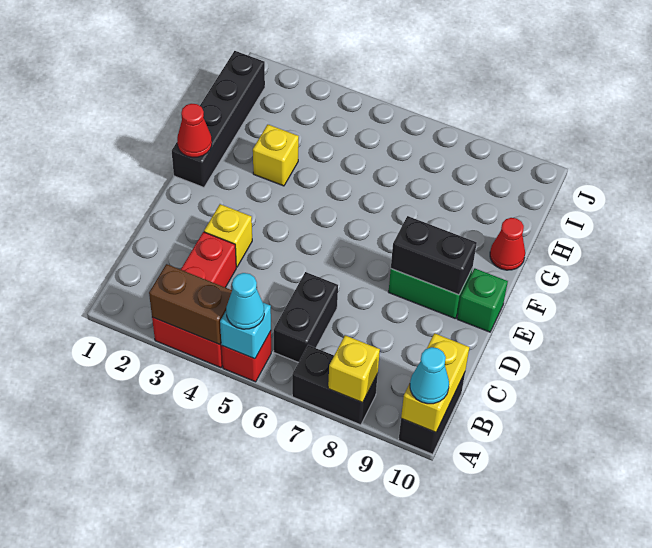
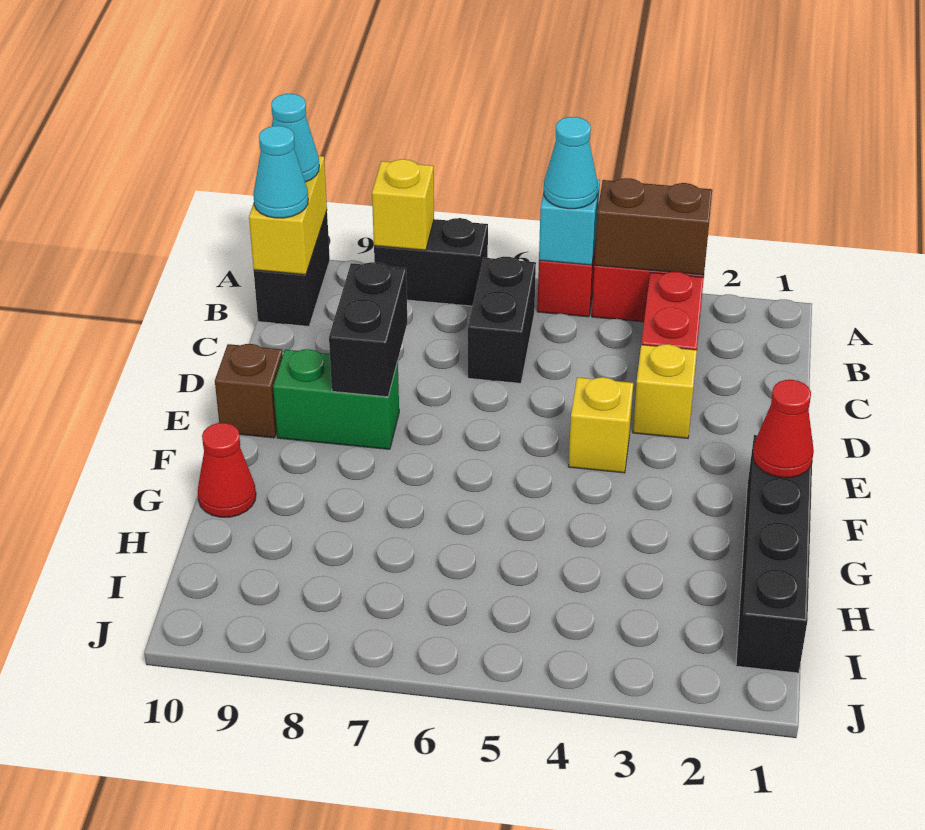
none -> cyan cone B10 level 3
black brick E8:E9 level 2 -> black brick D8:E8 level 2
green brick E10 level 1 -> brown brick E10 level 1
yellow brick G3 level 1 -> yellow brick E4 level 1

